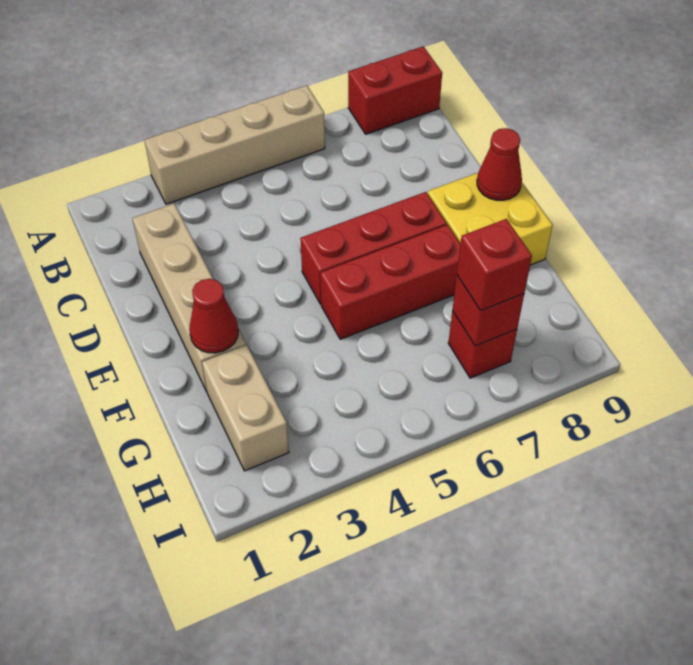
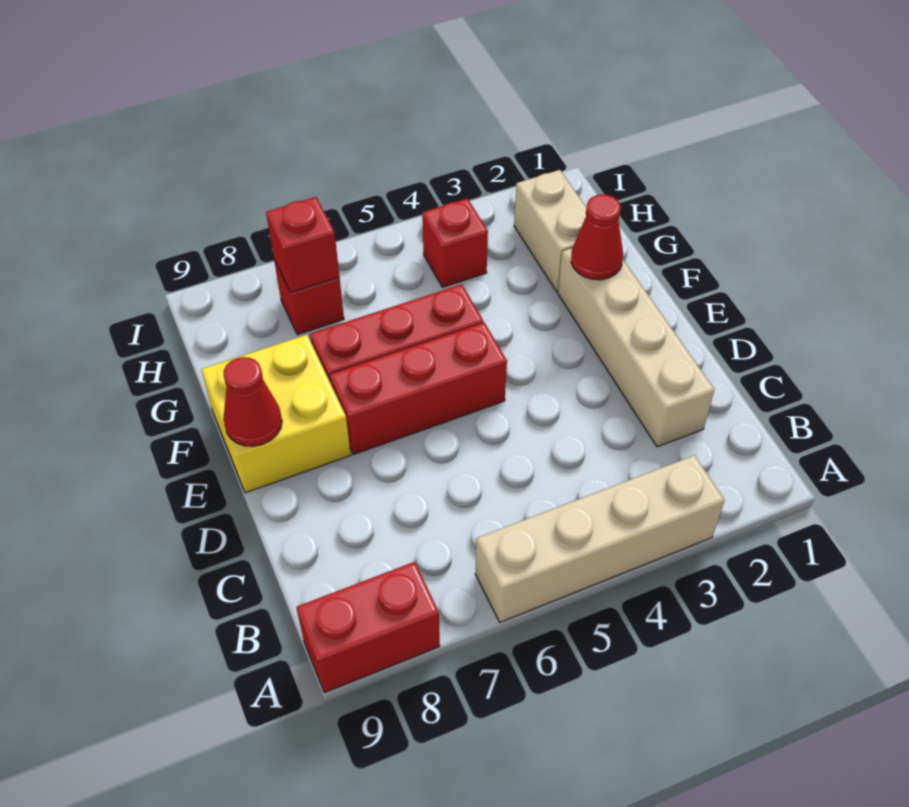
red brick H7 level 3 -> red brick H4 level 1

